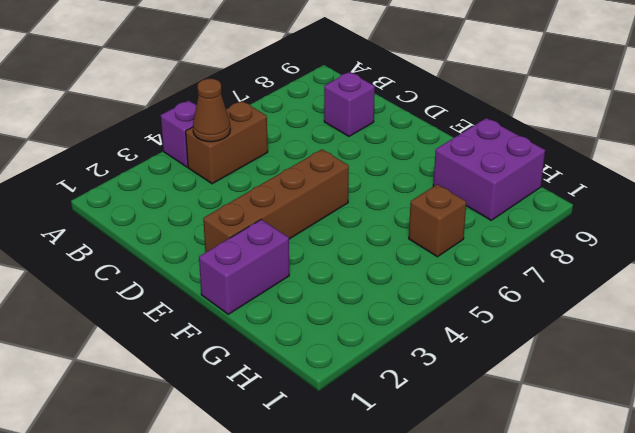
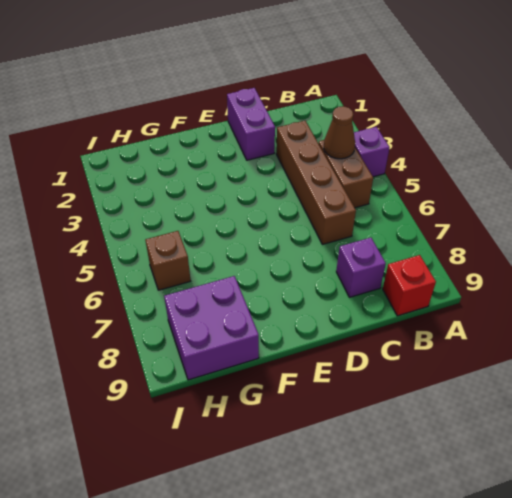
none -> red brick B9 level 1
brown brick E2:E5 level 1 -> brown brick C3:C6 level 1
purple brick F1:F2 level 1 -> purple brick D1:D2 level 1

